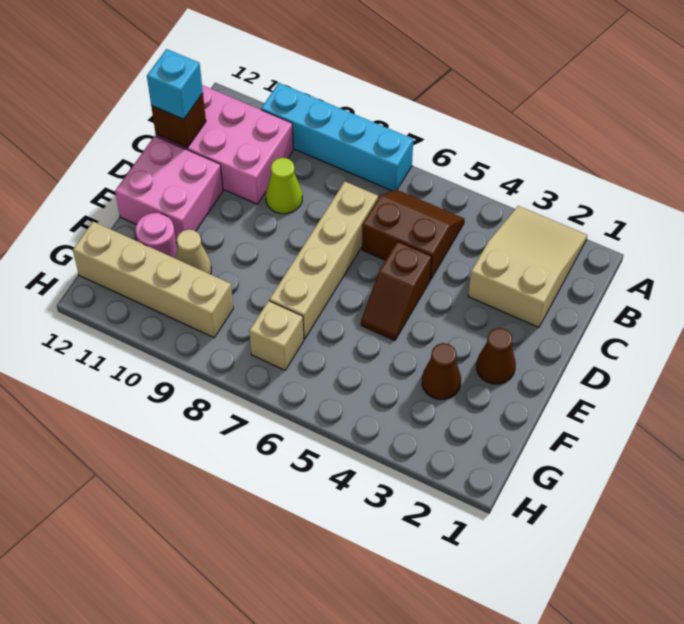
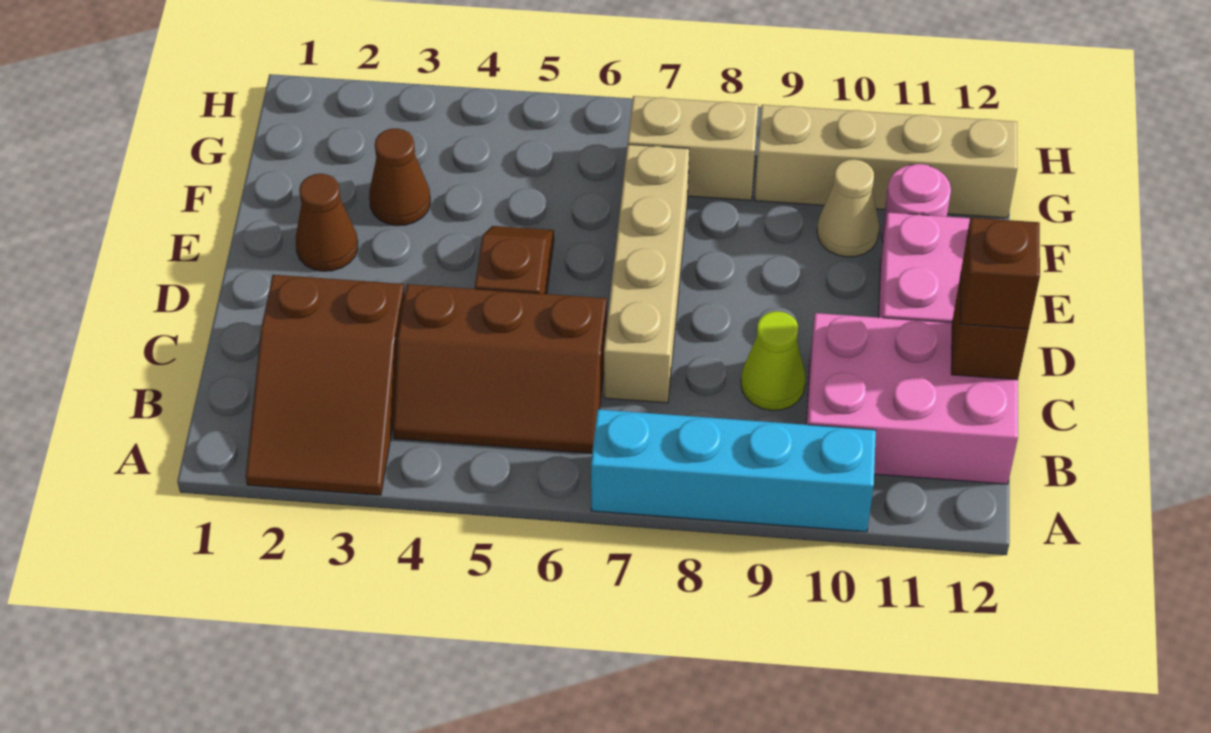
tan slope A2:C3 level 1 top C -> brown slope A2:C3 level 1 top C
brown slope B5:C6 level 1 top C -> brown slope B4:C6 level 1 top C
cyan brick C12 level 3 -> brown brick C12 level 3
tan brick G7 level 1 -> tan brick G7:G8 level 1

